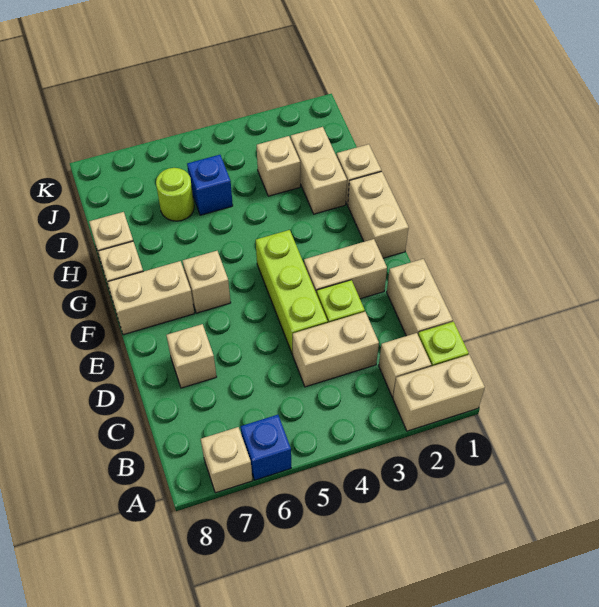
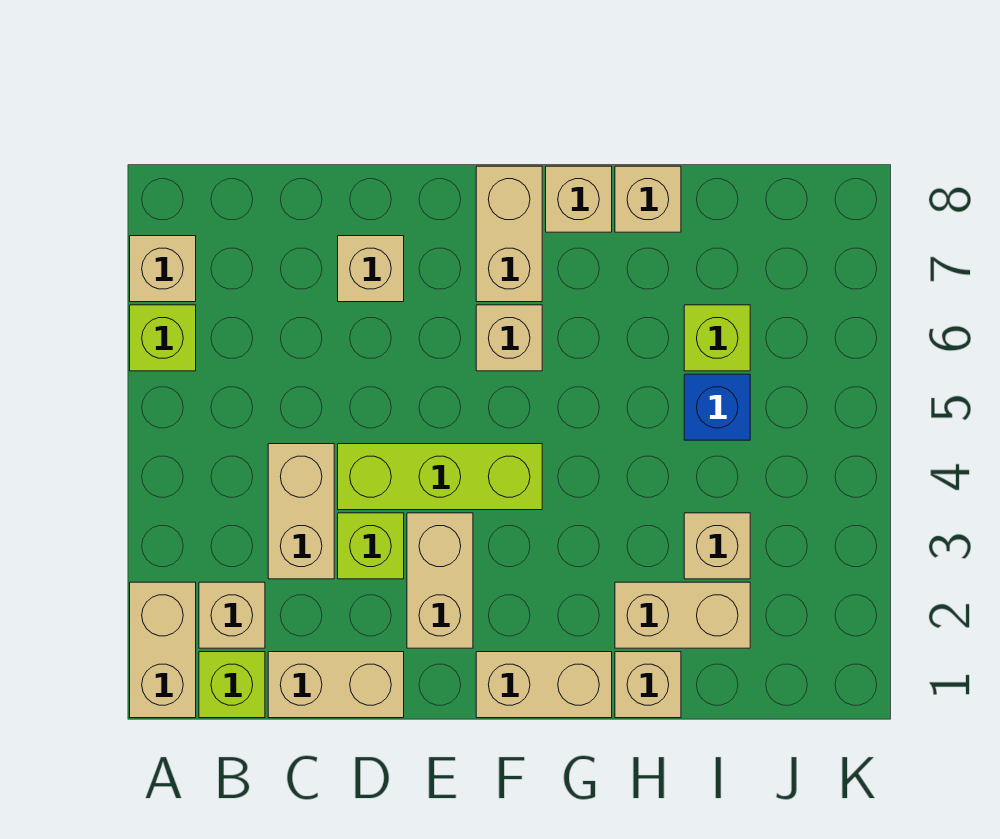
blue brick A6 level 1 -> lime brick A6 level 1
lime round brick I6 level 1 -> lime brick I6 level 1

